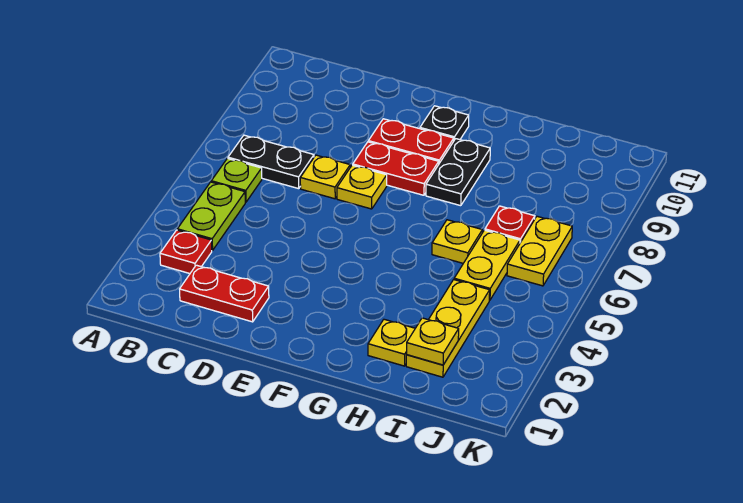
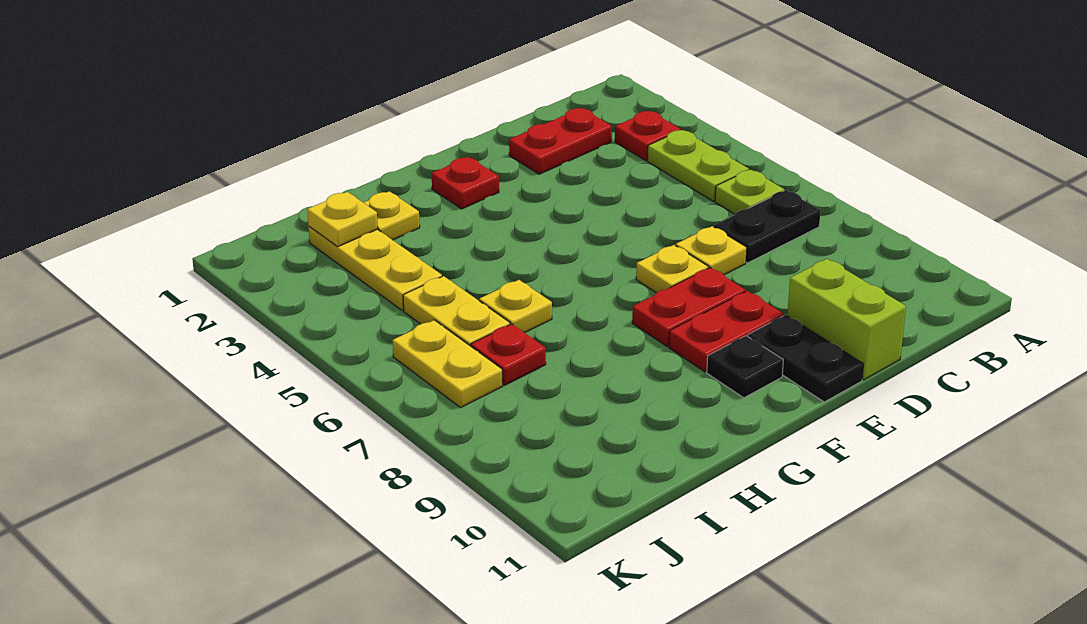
none -> lime brick D10:D11 level 1
none -> red plate F2 level 1
black plate G8:G9 level 1 -> black plate E10:E11 level 1

